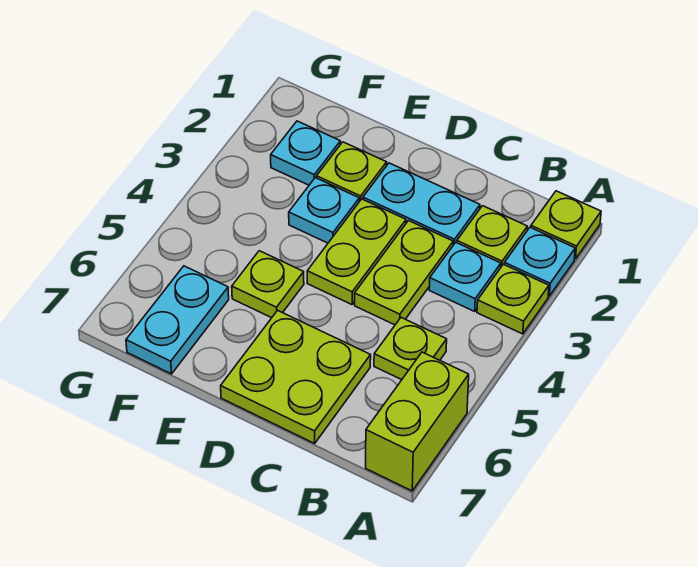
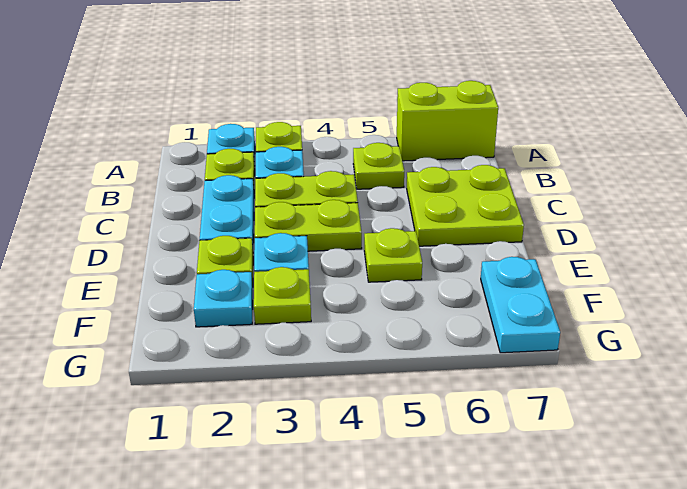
lime plate A1 level 1 -> lime plate F3 level 1
cyan plate F6:F7 level 1 -> cyan plate F7:G7 level 1

